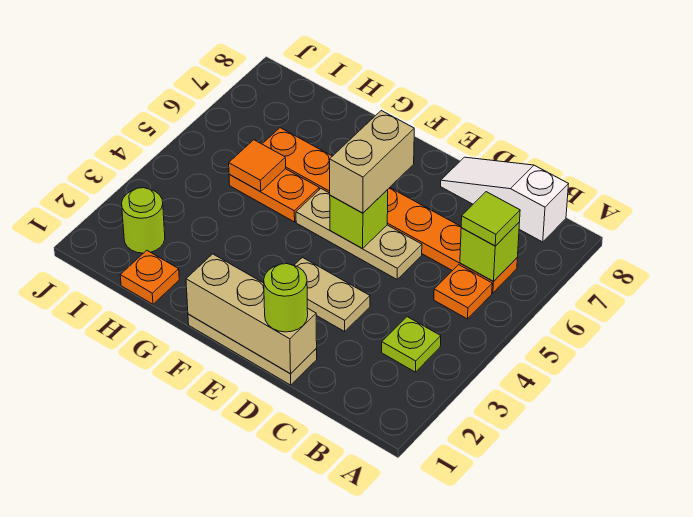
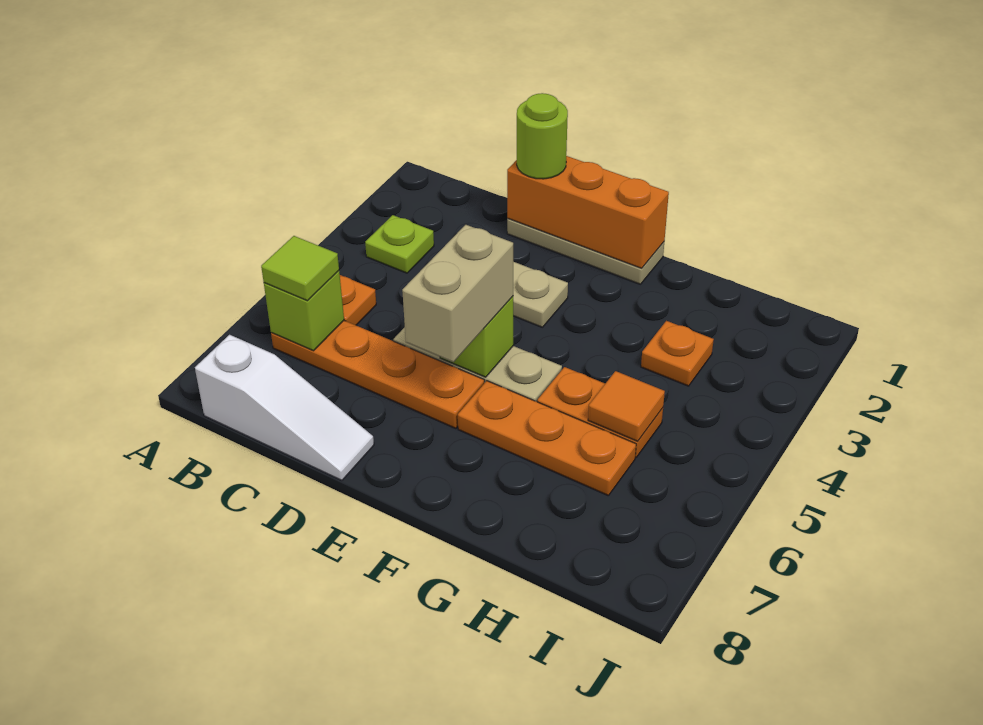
tan brick D1:F1 level 2 -> orange brick D1:F1 level 2
orange plate H1 level 1 -> orange plate H3 level 1
lime round brick I2 level 1 -> none

